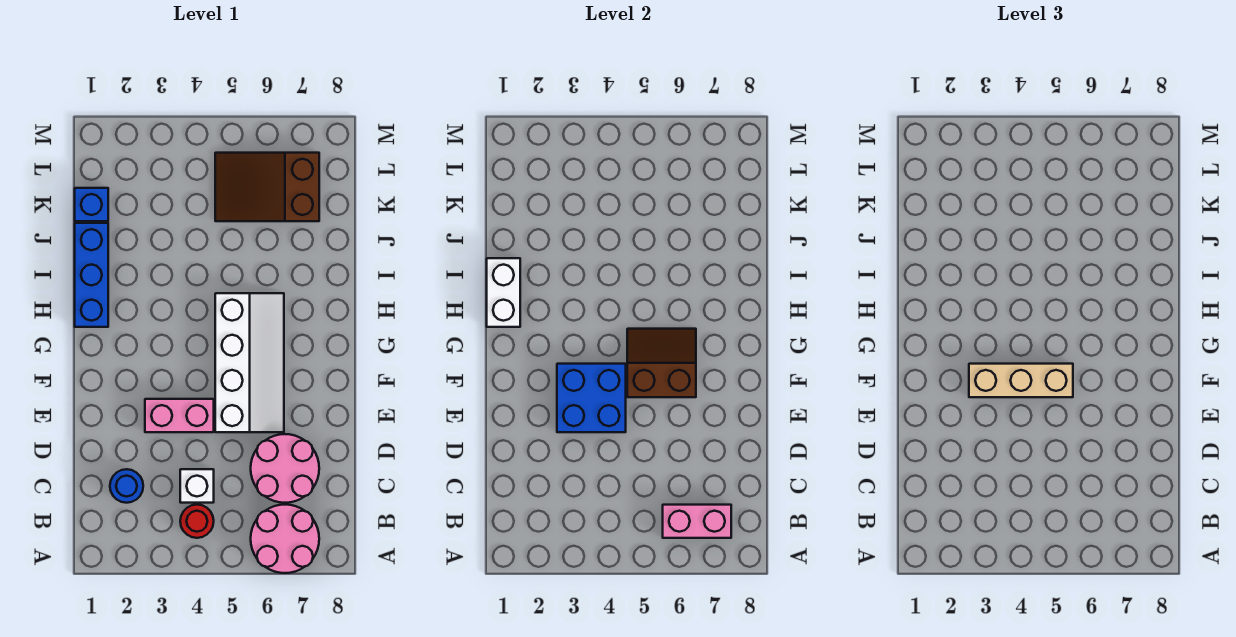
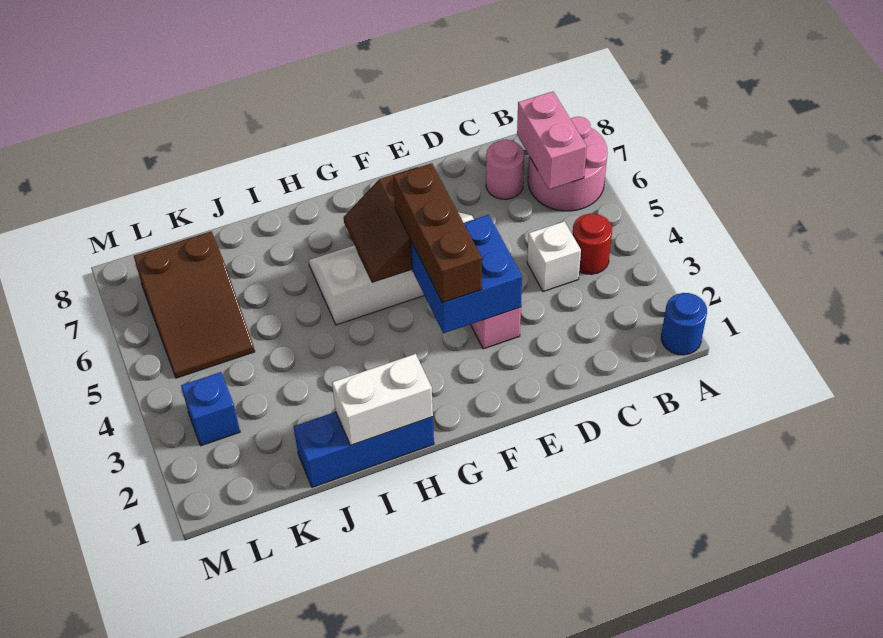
blue round brick C2 level 1 -> blue round brick A1 level 1
pink round brick C6:D7 level 1 -> pink round brick C7 level 1
tan brick F3:F5 level 3 -> brown brick F3:F5 level 3
blue brick K1 level 1 -> blue brick L3 level 1

